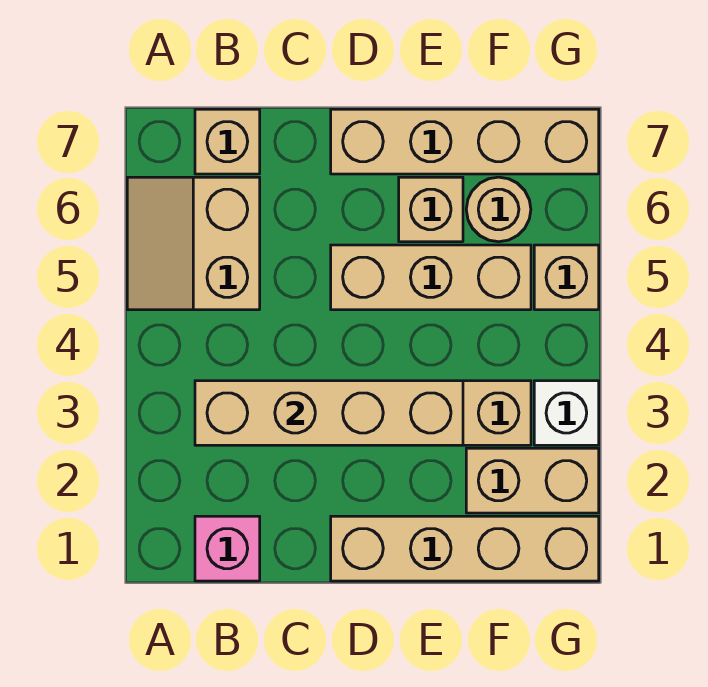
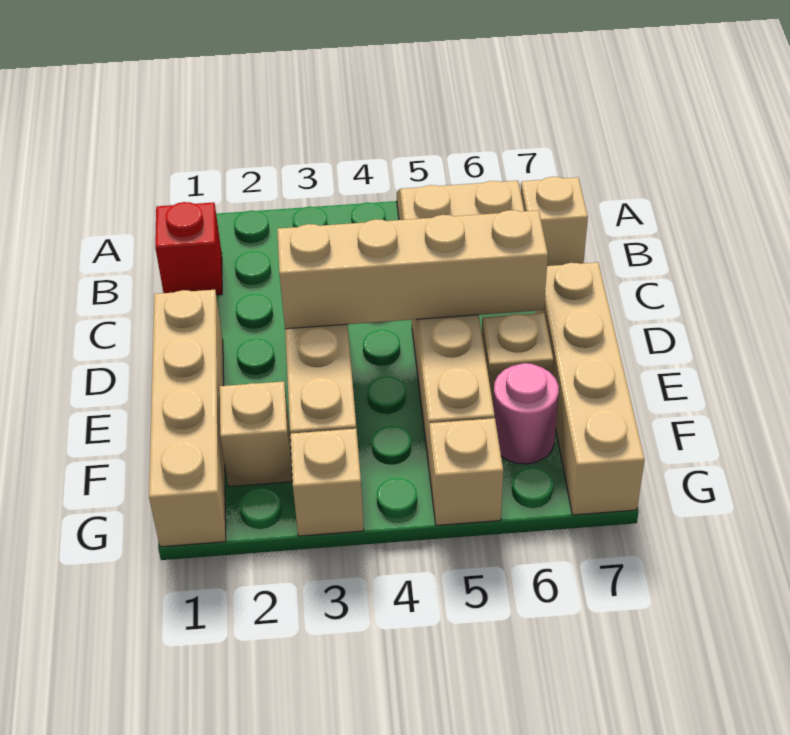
pink brick B1 level 1 -> red brick B1 level 1
tan brick B3:E3 level 2 -> tan brick D3:D6 level 2
tan brick F2:G2 level 1 -> tan brick F2 level 1
tan round brick F6 level 1 -> pink round brick F6 level 1
white brick G3 level 1 -> tan brick G3 level 1

